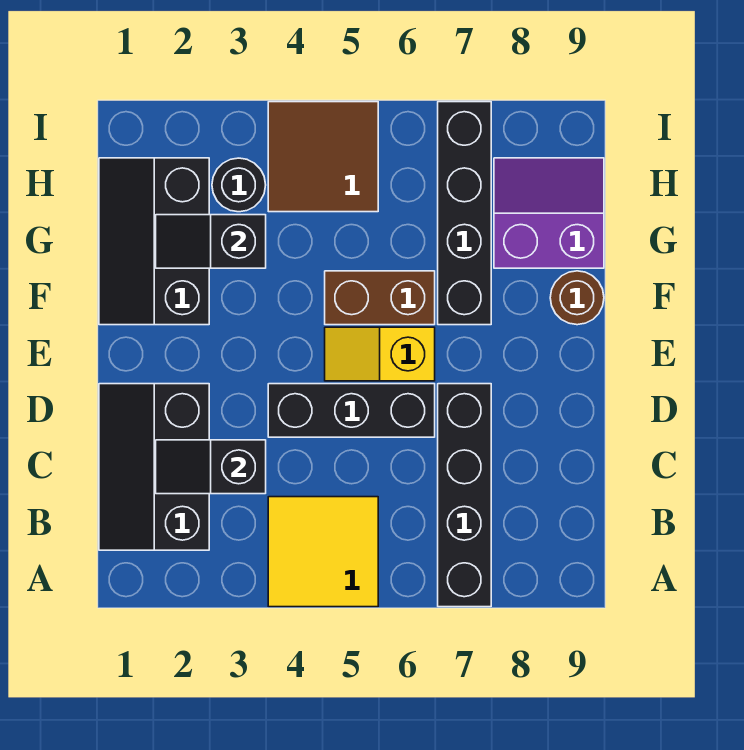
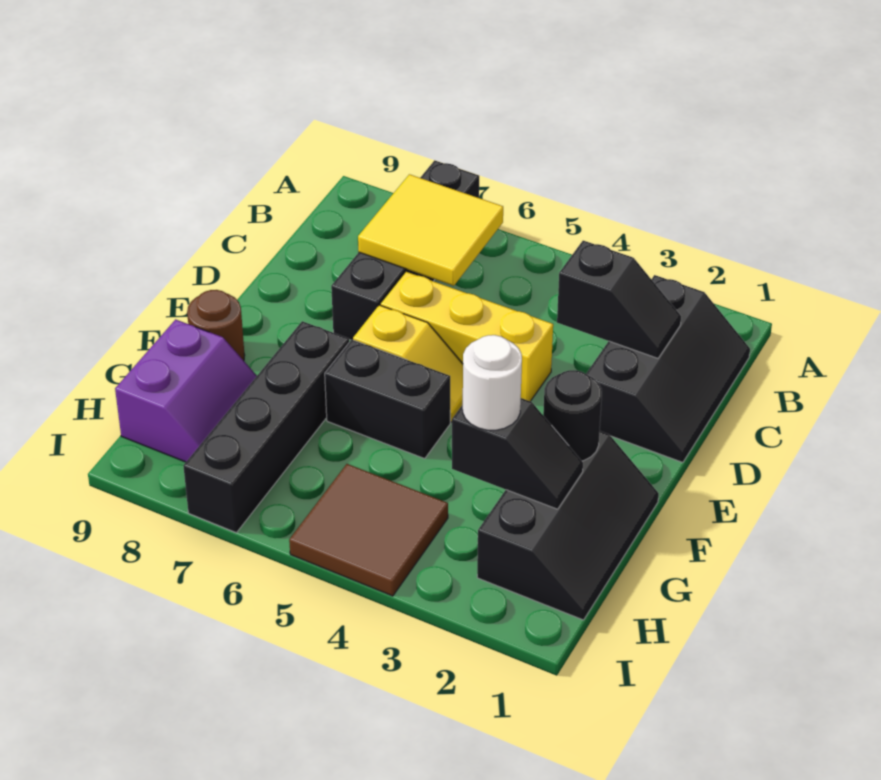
yellow tile A4:B5 level 1 -> yellow tile B6:C7 level 2
black brick D4:D6 level 1 -> yellow brick D4:D6 level 1
brown brick F5:F6 level 1 -> black brick F5:F6 level 1
none -> white round brick G3 level 3
purple slope G8:H9 level 1 top G -> purple slope G8:H9 level 1 top 9
black round brick H3 level 1 -> black round brick F2 level 2

